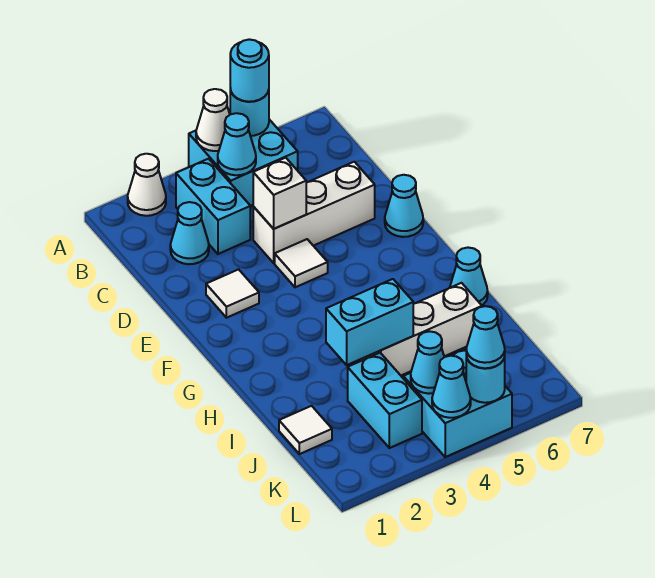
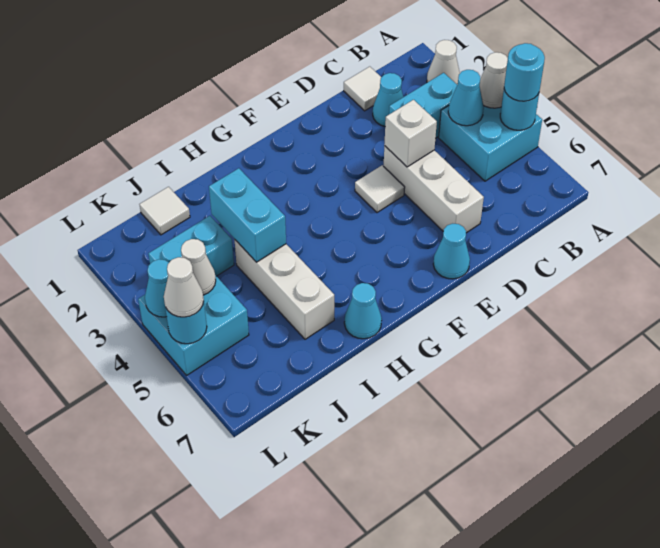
white tile E2 level 1 -> white tile C1 level 1
cyan cone K4 level 2 -> white cone K4 level 2
cyan cone L5 level 3 -> white cone L5 level 3

